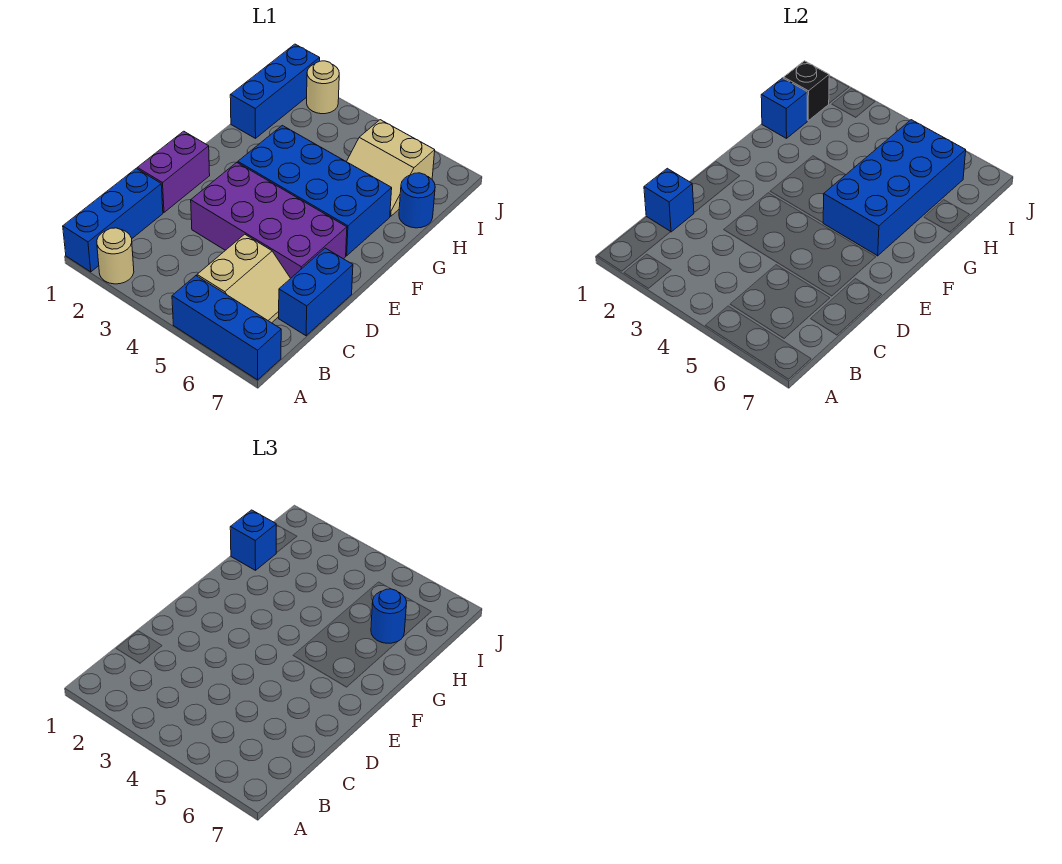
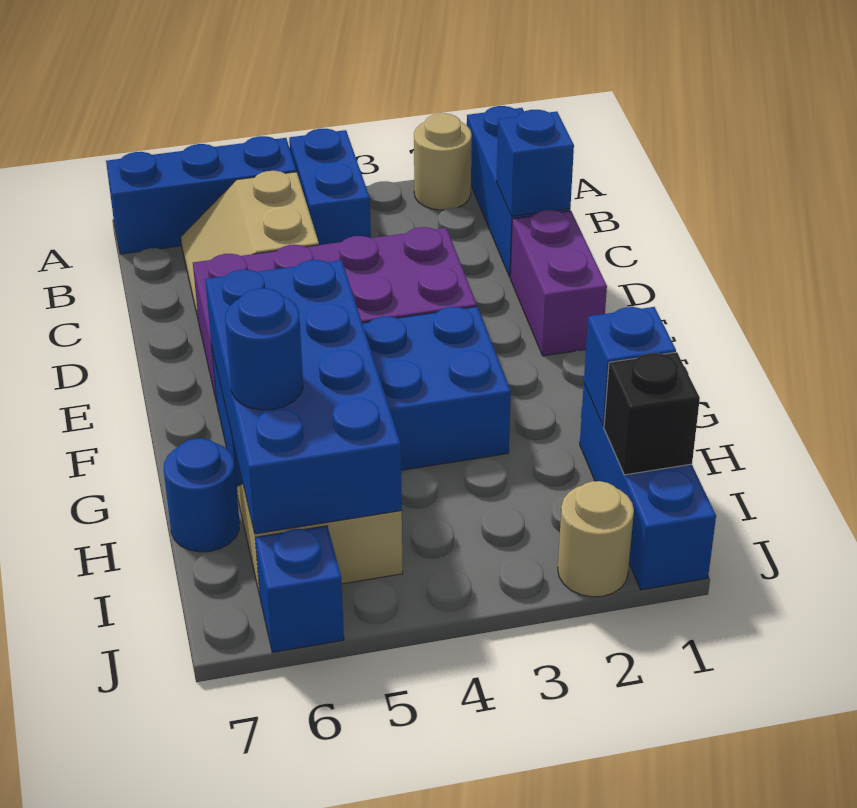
blue brick C7:D7 level 1 -> blue brick A4:B4 level 1
blue brick H1 level 3 -> blue brick J6 level 1

